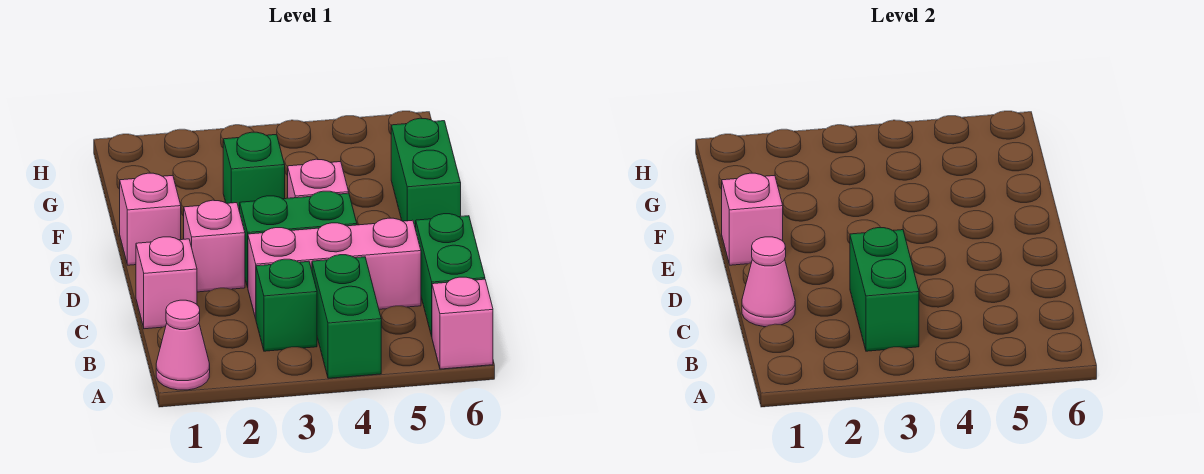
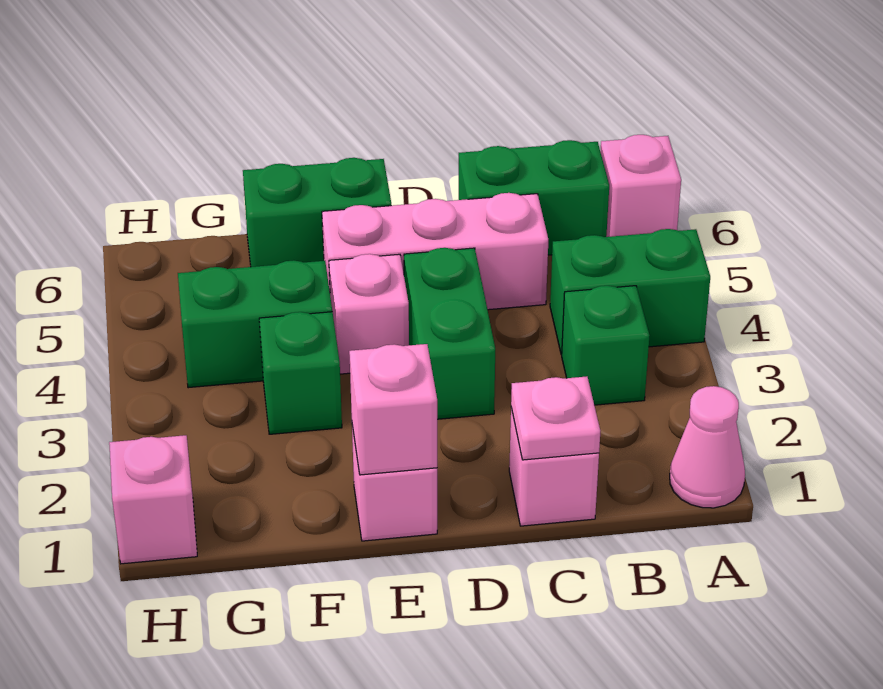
green brick B3:C3 level 2 -> green brick F4:G4 level 1
pink cone C1 level 2 -> pink plate C1 level 2
pink brick C3:C5 level 1 -> pink brick C5:E5 level 1
pink brick D2 level 1 -> pink brick H1 level 1

